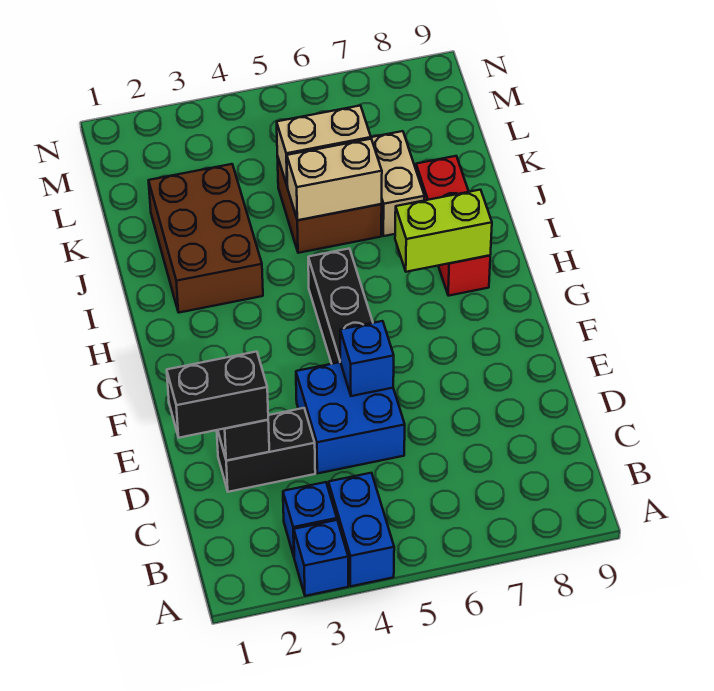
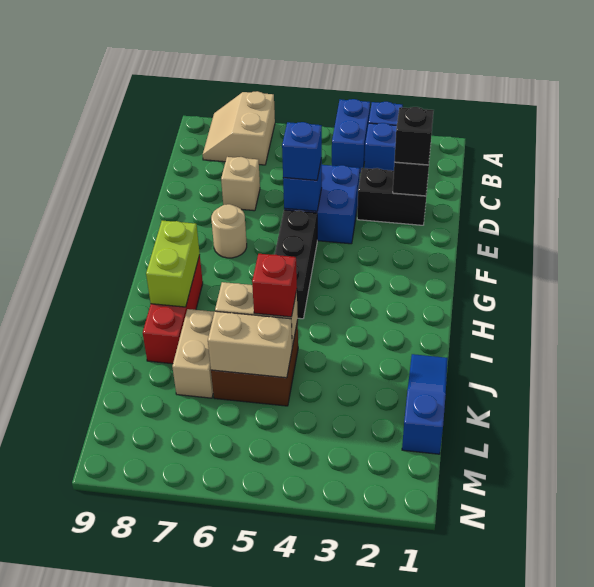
none -> tan slope A7:B8 level 1 top 7
black brick D1:D2 level 3 -> black brick D2 level 3
none -> tan brick D7 level 1
none -> blue brick E5 level 3
none -> tan round brick F7 level 1
lime brick H7:H8 level 2 -> lime brick H8:I8 level 2
brown brick I2:K3 level 1 -> none
none -> blue slope J1:L1 level 1 top L
none -> red brick J5 level 3

